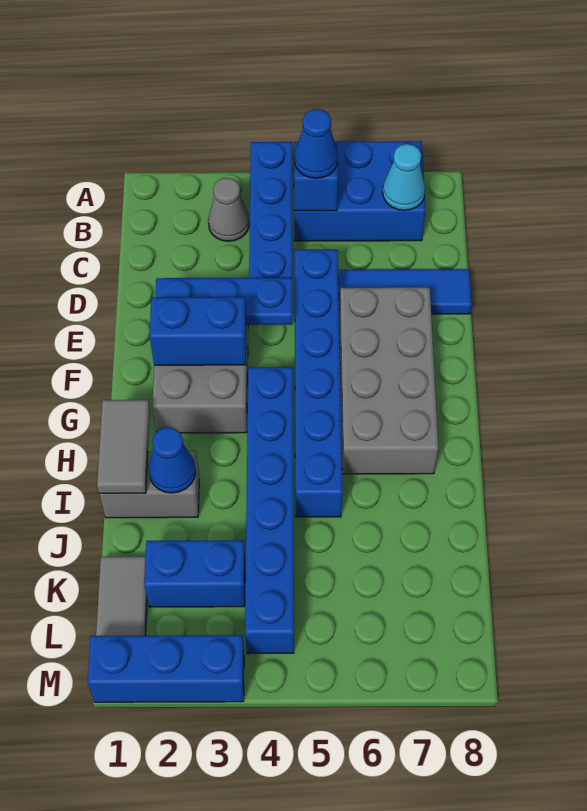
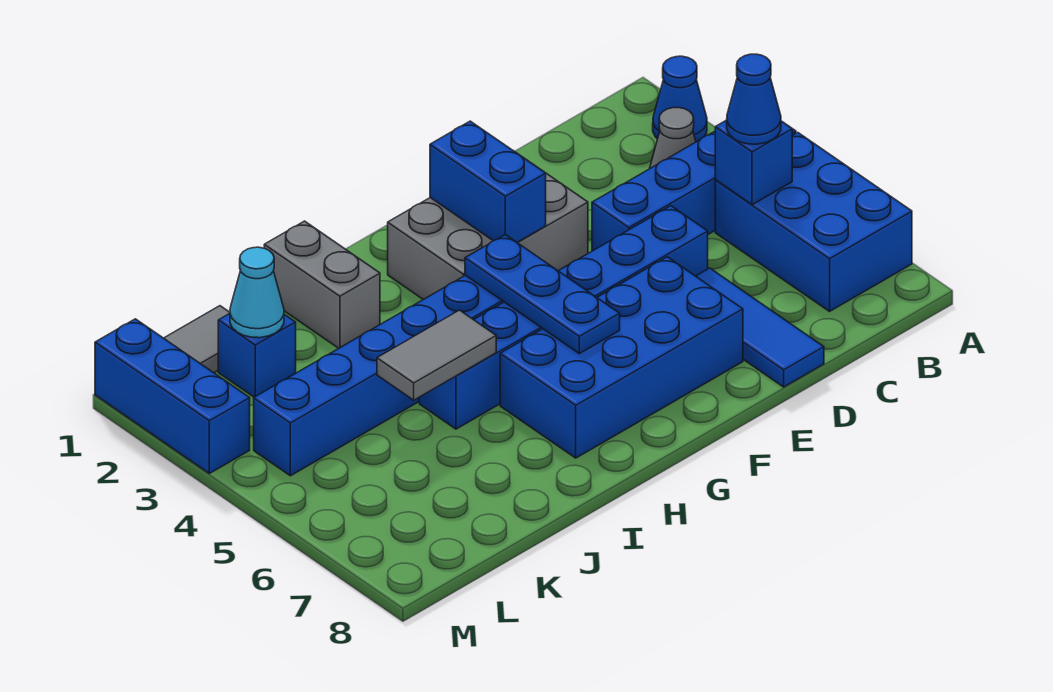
cyan cone B7 level 2 -> cyan cone K2 level 2
blue plate E2:E4 level 2 -> blue plate G4:G6 level 2
grey brick E6:H7 level 1 -> blue brick E6:H7 level 1
grey tile H1:I1 level 2 -> grey tile I5:J5 level 2
blue cone I2 level 2 -> blue cone A2 level 1
blue brick K2:K3 level 1 -> blue brick K2 level 1

